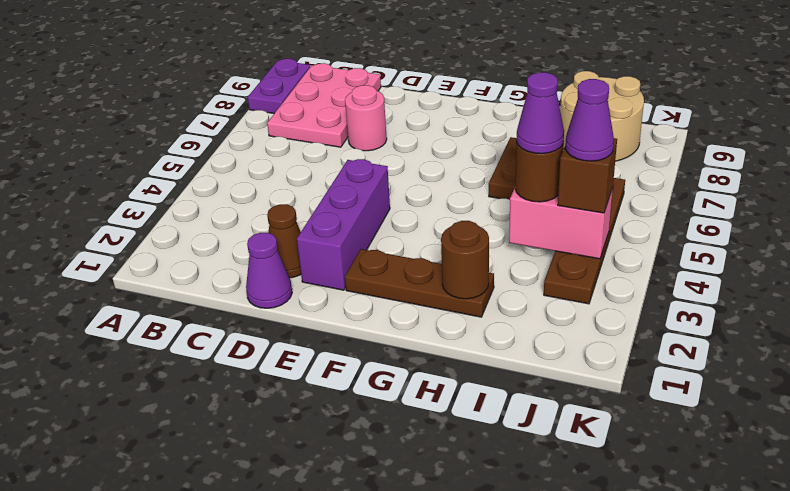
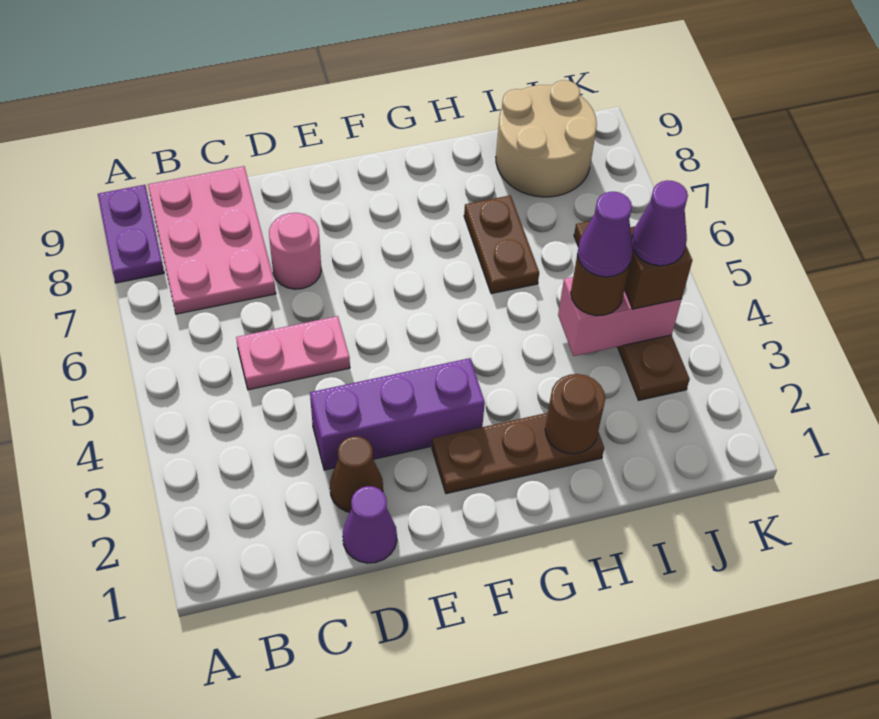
none -> pink plate C5:D5 level 1
purple brick E2:E4 level 1 -> purple brick D3:F3 level 1

